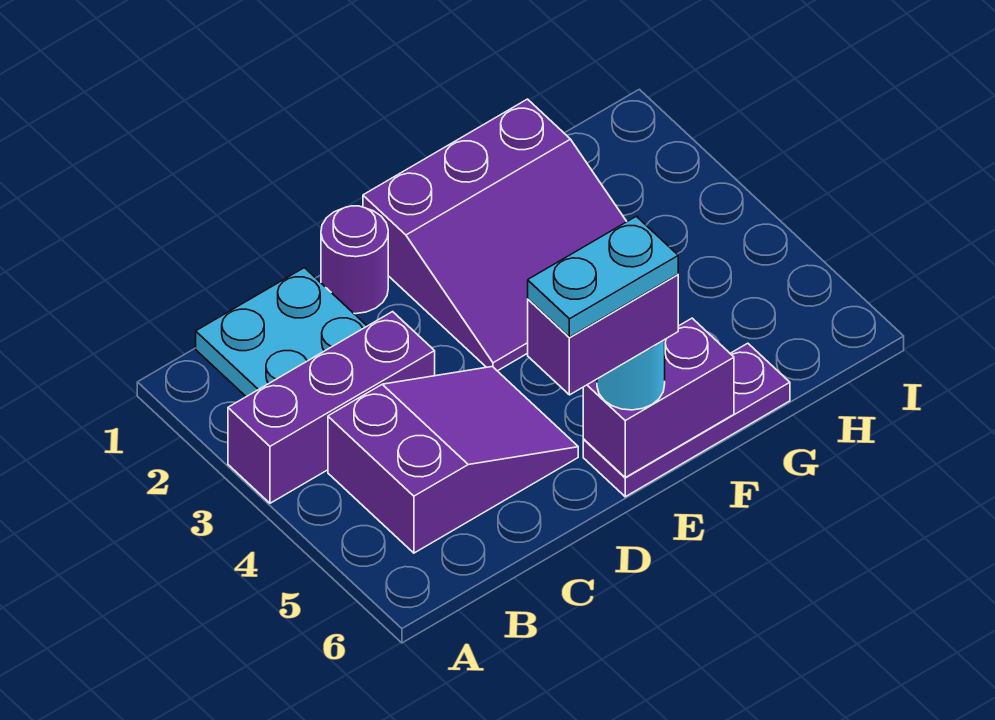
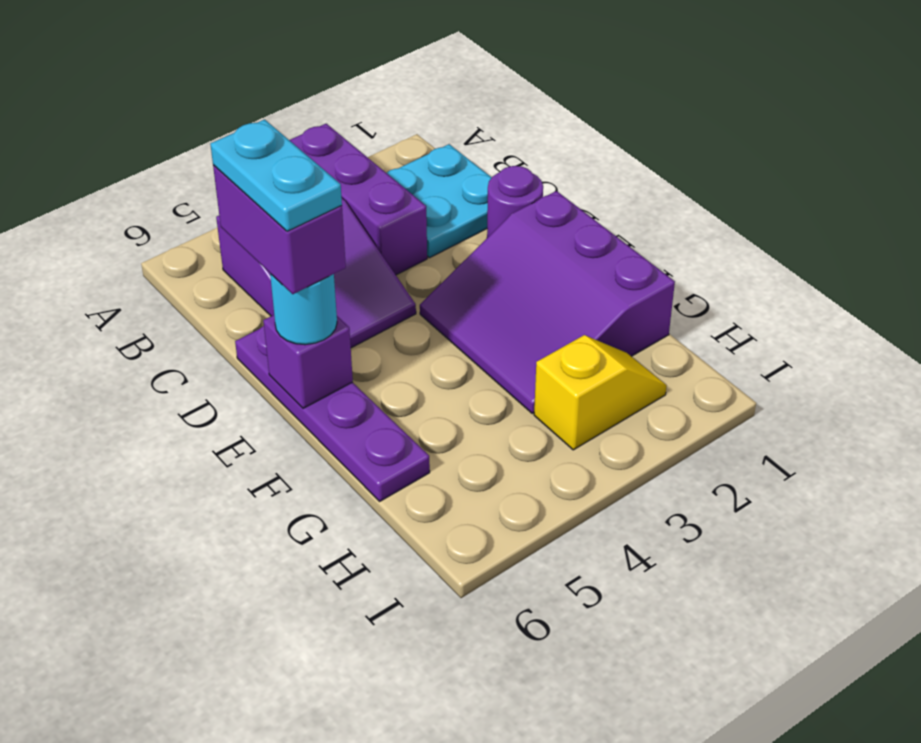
purple plate E6:G6 level 1 -> purple plate D6:G6 level 1
purple brick E6:F6 level 2 -> purple brick E6 level 2
none -> yellow slope H2:H3 level 1 top 3

